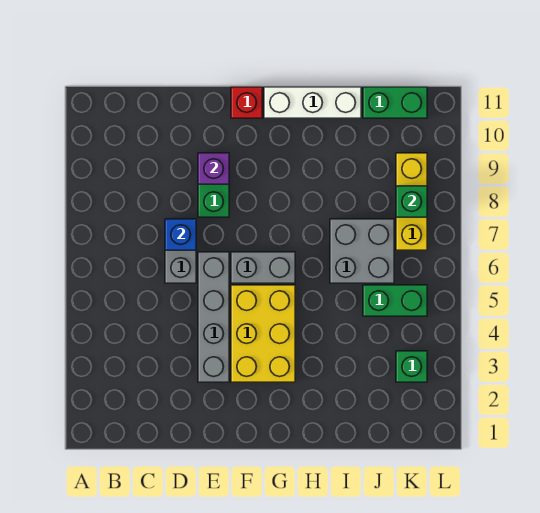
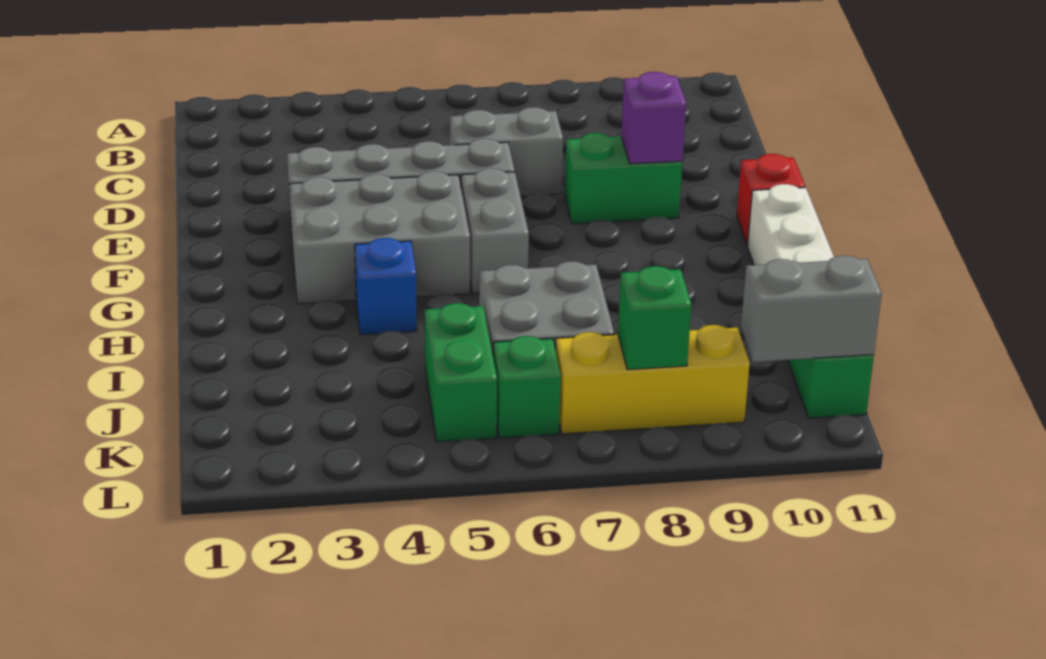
blue brick D7 level 2 -> blue brick H4 level 1
yellow brick F3:G5 level 1 -> grey brick F3:G5 level 1
green brick K3 level 1 -> green brick K6 level 1
none -> grey brick K10:K11 level 2

